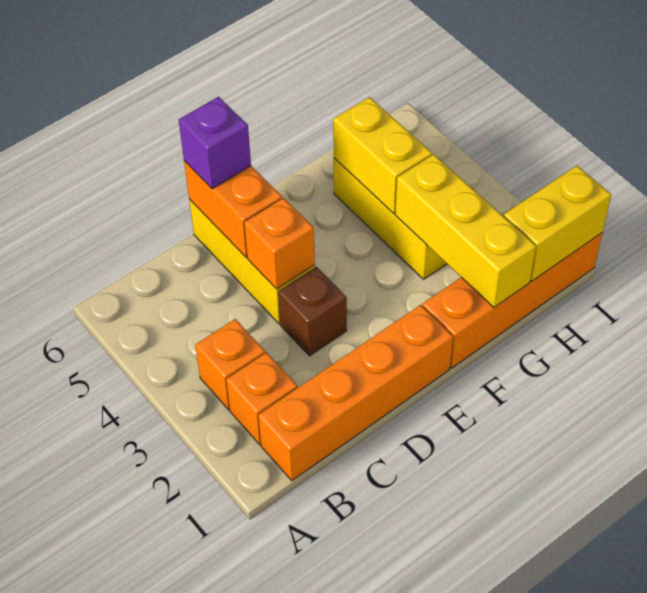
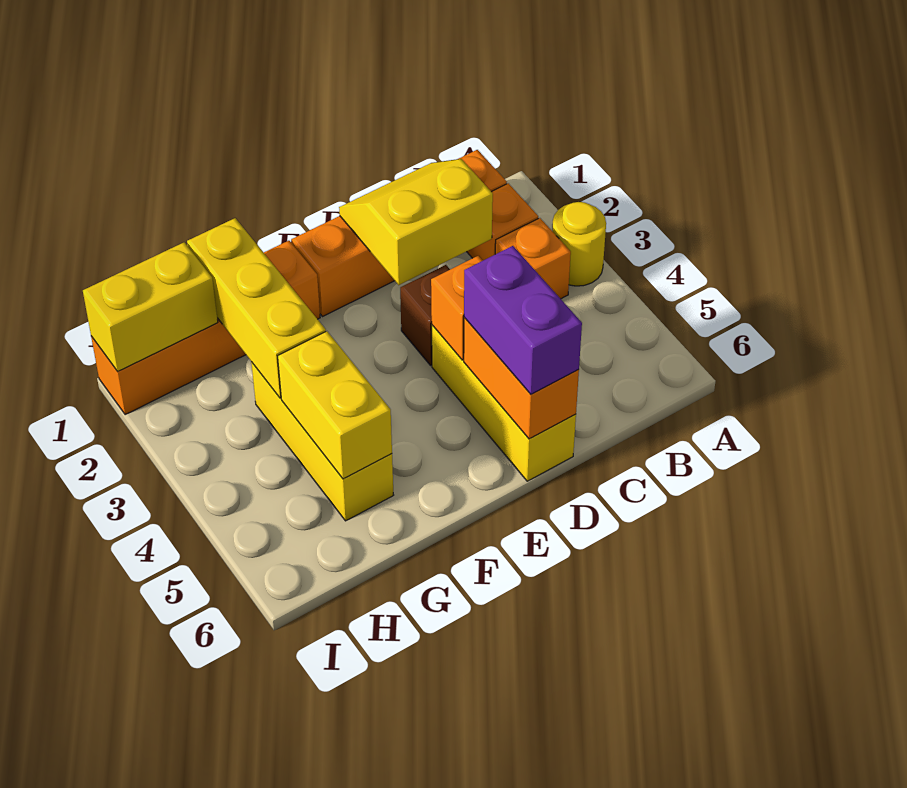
none -> yellow round brick A3 level 1
none -> yellow slope C1:D2 level 2 top 2
purple brick D6 level 3 -> purple brick D5:D6 level 3

